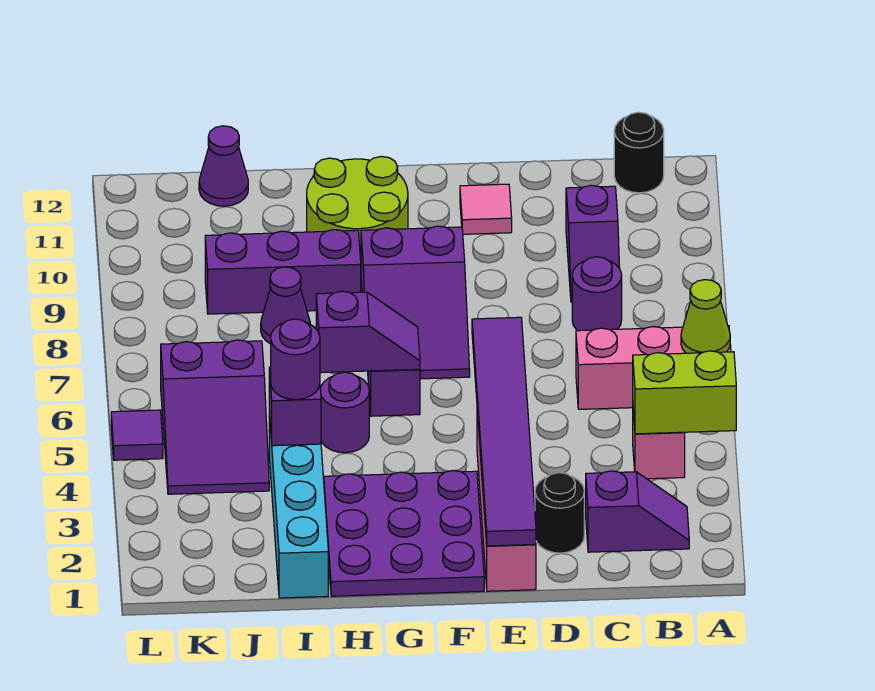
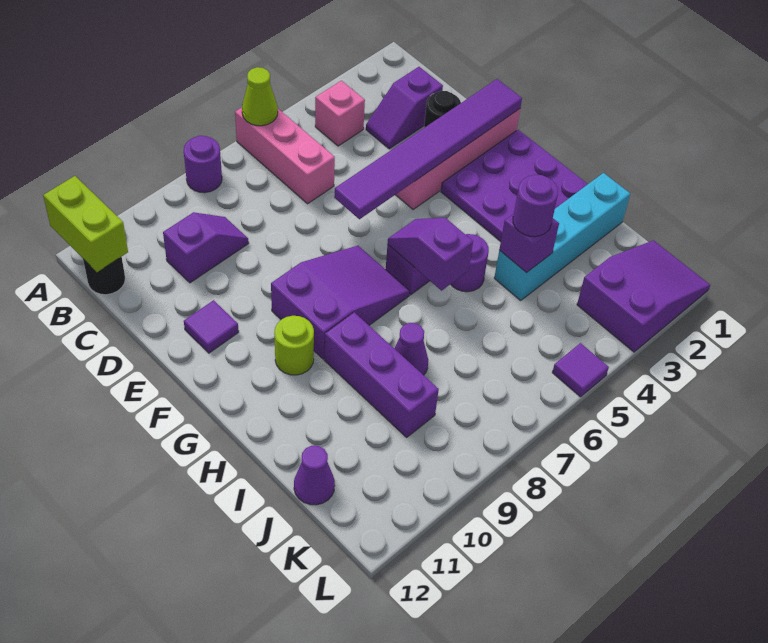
lime brick A4:B4 level 2 -> lime brick A12:B12 level 2
purple slope B2:C2 level 1 top C -> purple slope C2:C3 level 1 top 2
purple round brick C8 level 1 -> purple round brick A8 level 1
pink tile E11 level 1 -> purple tile E11 level 1
lime round brick G10:H11 level 1 -> lime round brick G10 level 1
purple slope J4:K6 level 1 top 6 -> purple slope K1:L3 level 1 top 3

